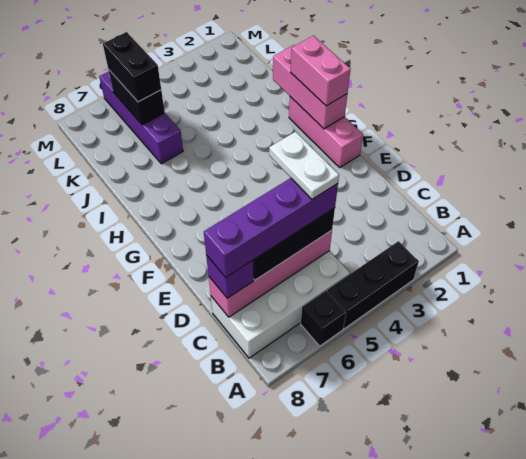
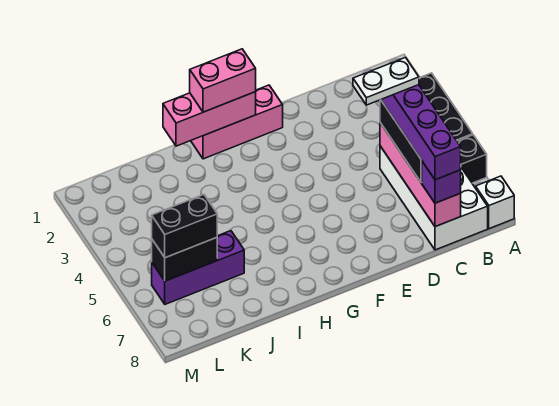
none -> white brick A8 level 1
purple brick J6:M6 level 1 -> purple brick J6:L6 level 1

